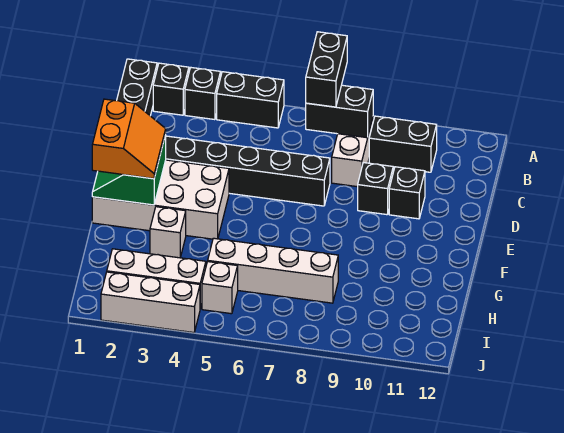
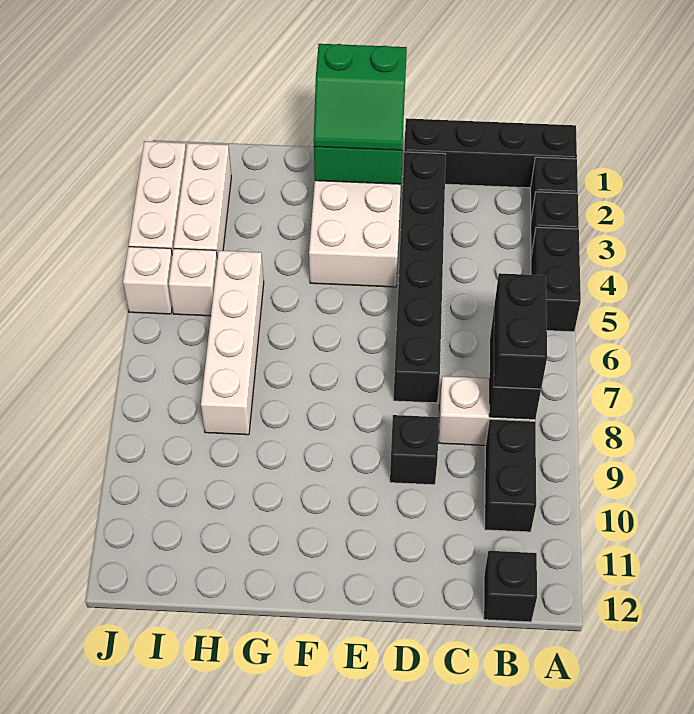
black brick A7:B7 level 3 -> black brick B7:B8 level 3
black brick D10 level 1 -> black brick B12 level 1
orange slope E1:F2 level 3 top 1 -> green slope E1:F2 level 3 top 1
white brick G3 level 1 -> white brick J5 level 1

